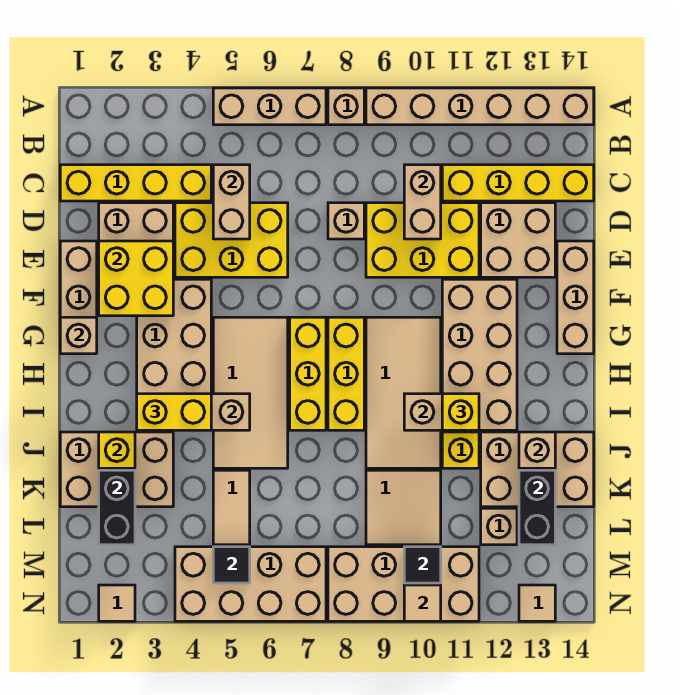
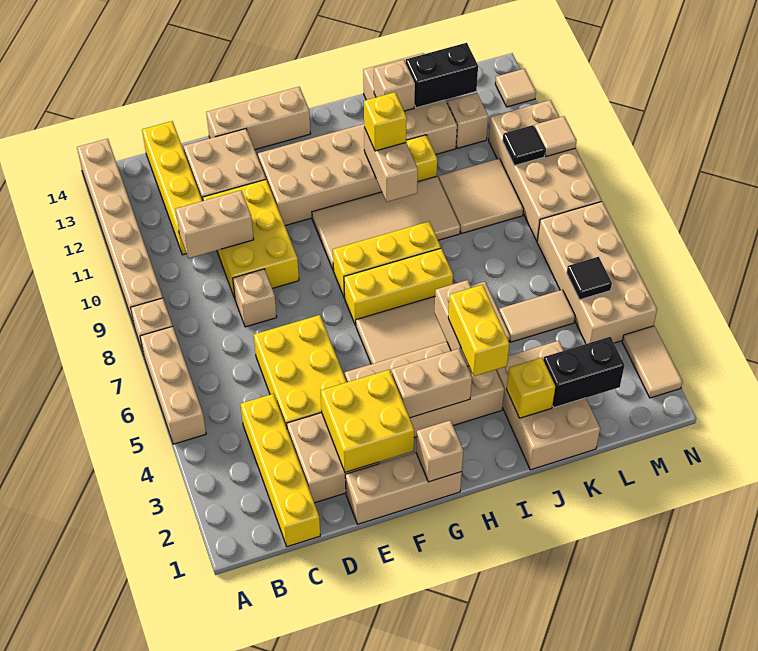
tan brick C5:D5 level 2 -> tan brick G3:H3 level 2
tan tile N2 level 1 -> tan tile N2:N3 level 1

